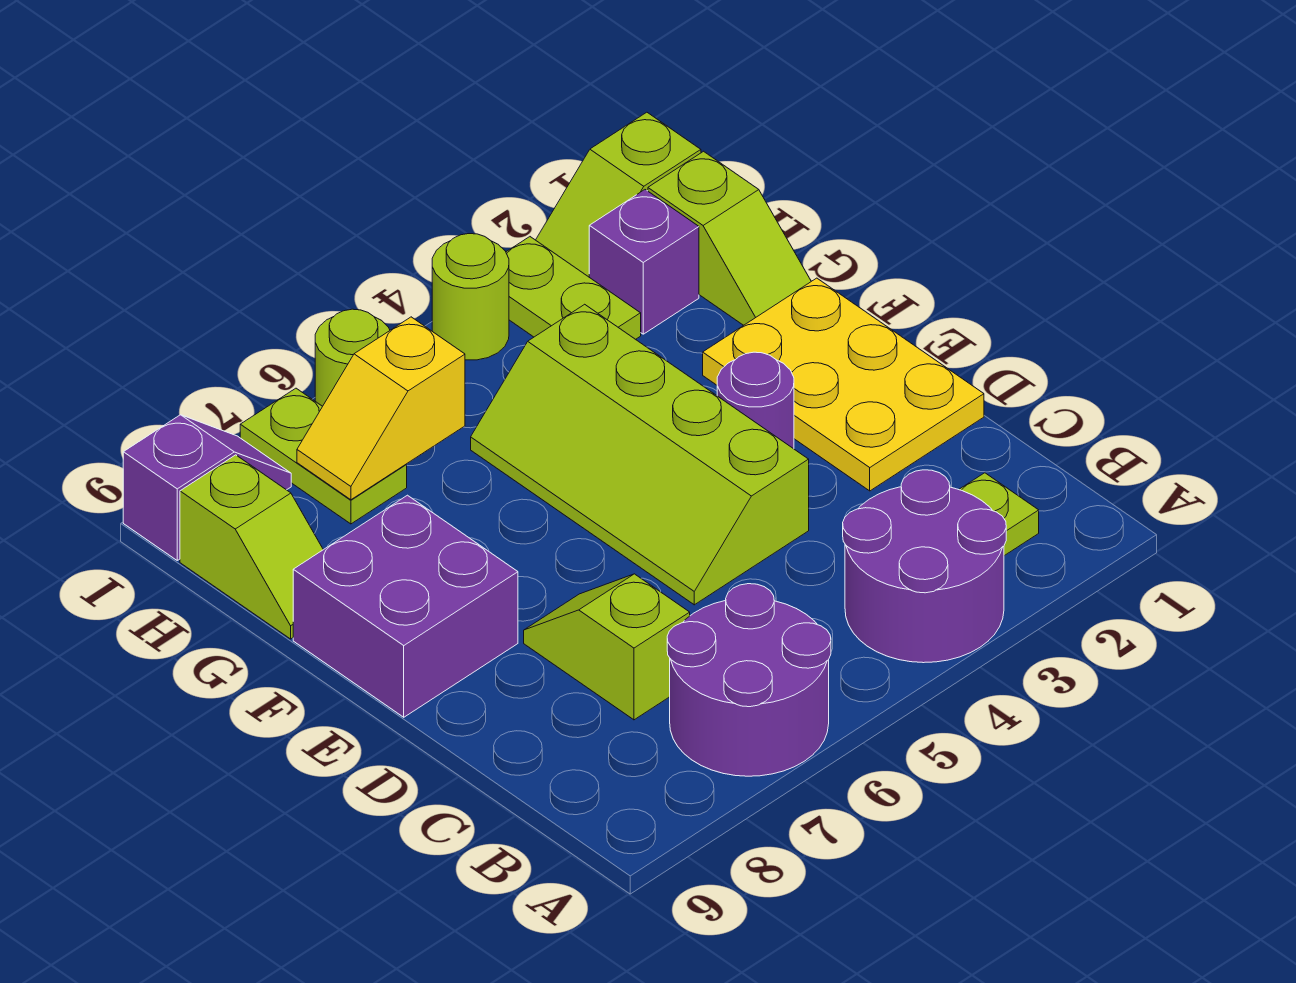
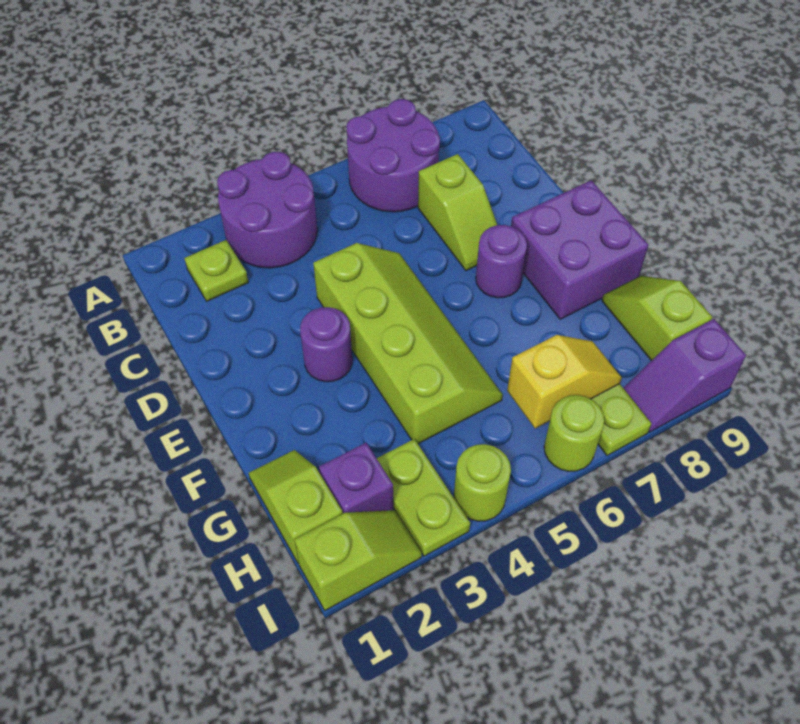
yellow plate D1:F2 level 1 -> none
none -> purple round brick E7 level 1

